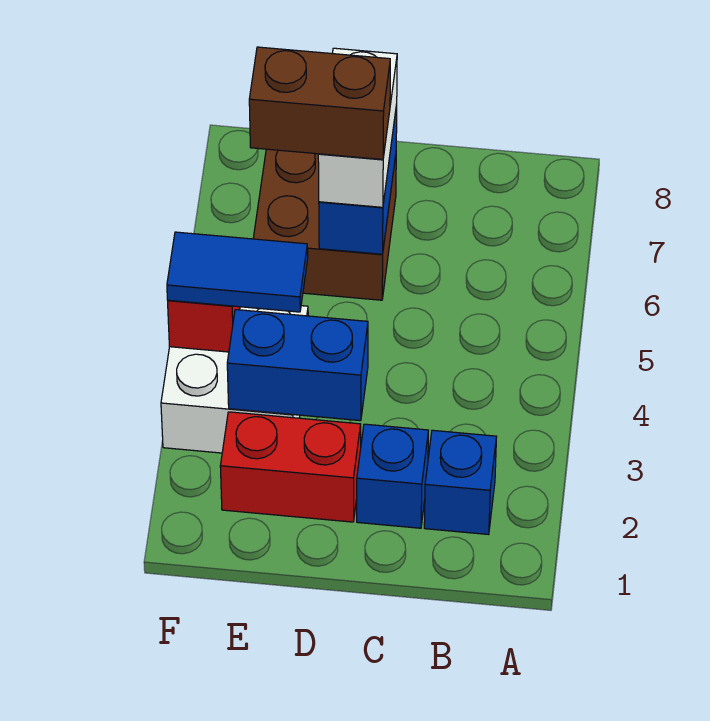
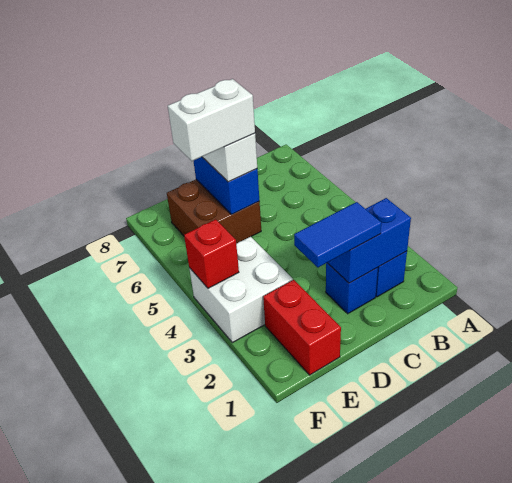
red brick D2:E2 level 1 -> red brick E1:E2 level 1
blue brick D3:E3 level 2 -> blue brick B2:C2 level 2
brown brick D6:E6 level 4 -> white brick D6:E6 level 4
blue tile E4:F4 level 3 -> blue tile C2:D2 level 3

